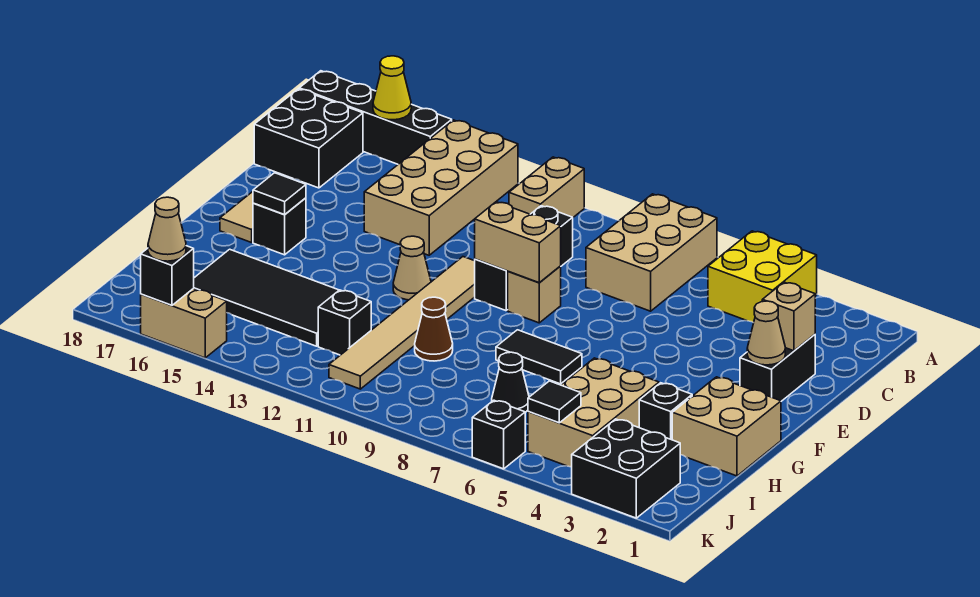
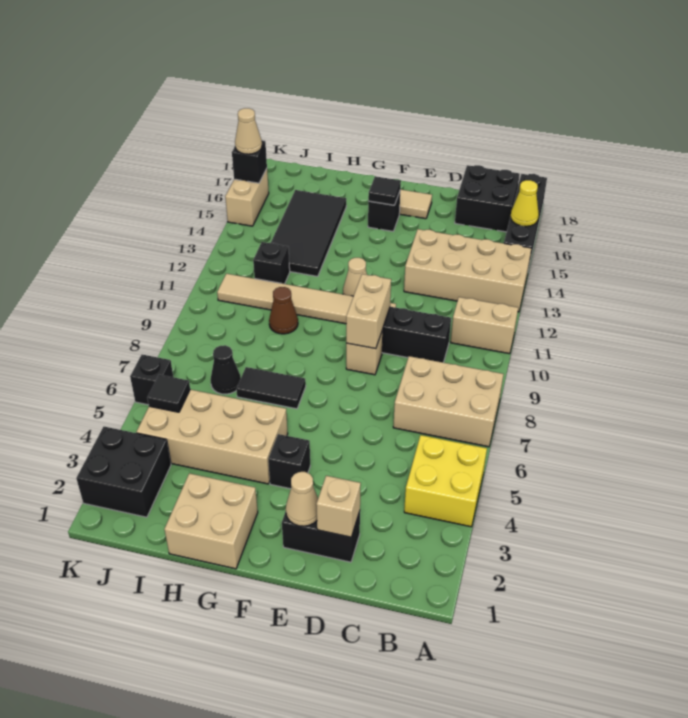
black tile G7:G8 level 1 -> black tile G7:H7 level 1
black brick H3 level 1 -> black brick F4 level 1
tan brick H4:J5 level 1 -> tan brick G4:J5 level 1

